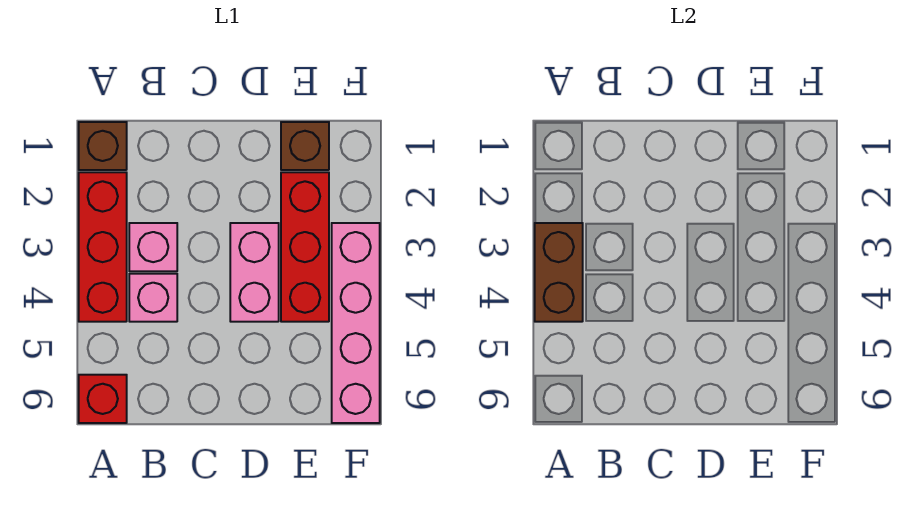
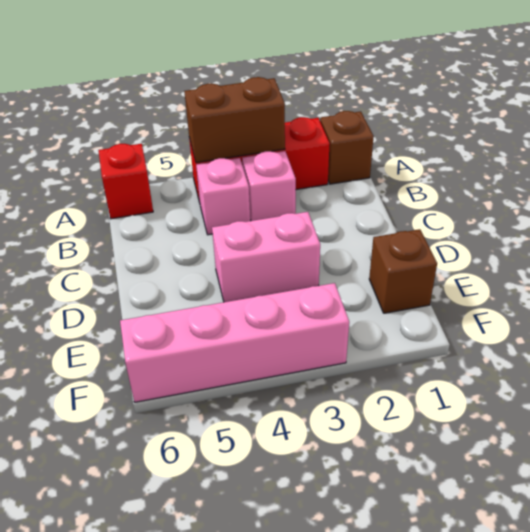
red brick E2:E4 level 1 -> none

